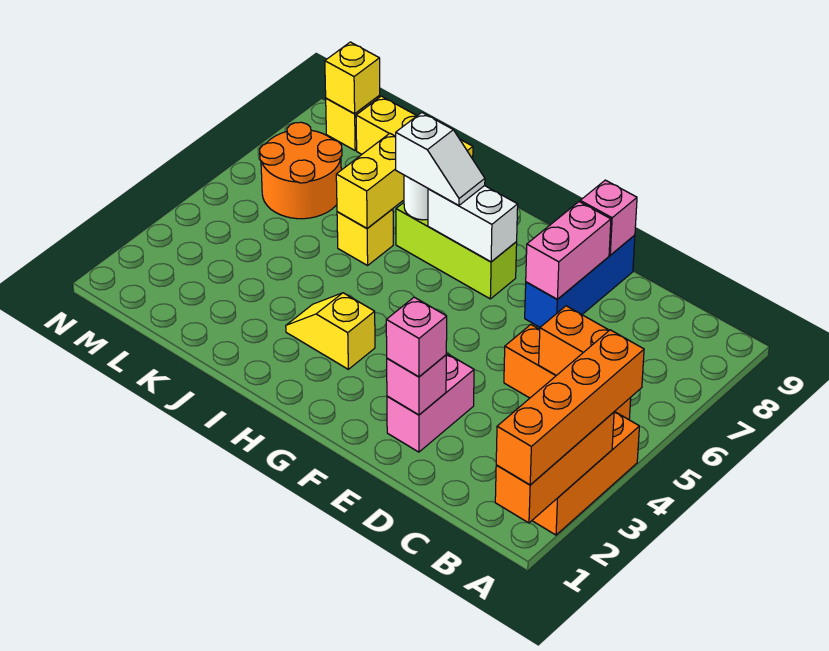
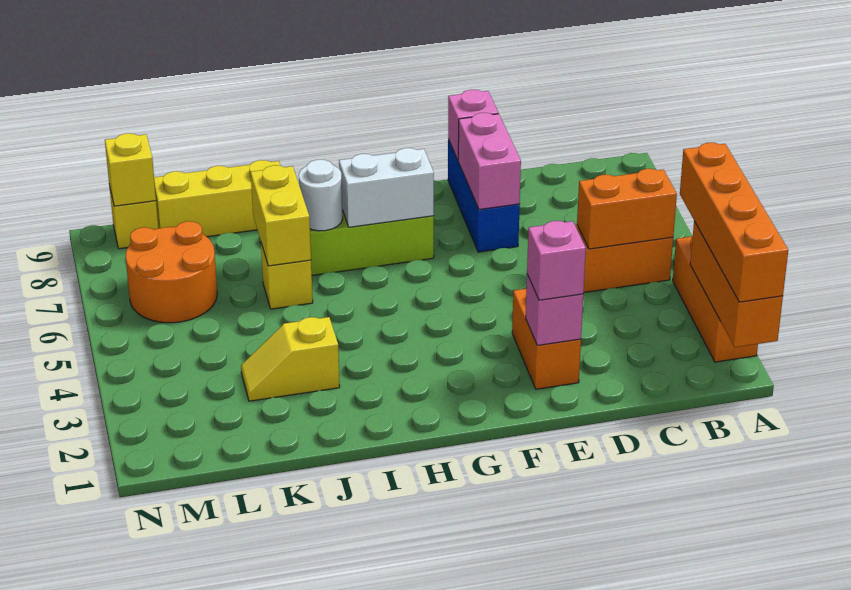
pink brick E2:E3 level 1 -> orange brick E2:E3 level 1
yellow slope H3:I3 level 1 top H -> yellow slope J3:K3 level 1 top J
white slope H7:I7 level 3 top I -> none

